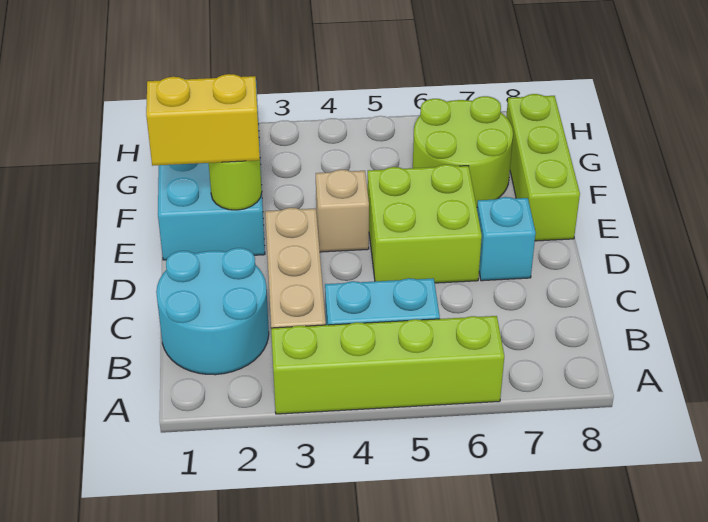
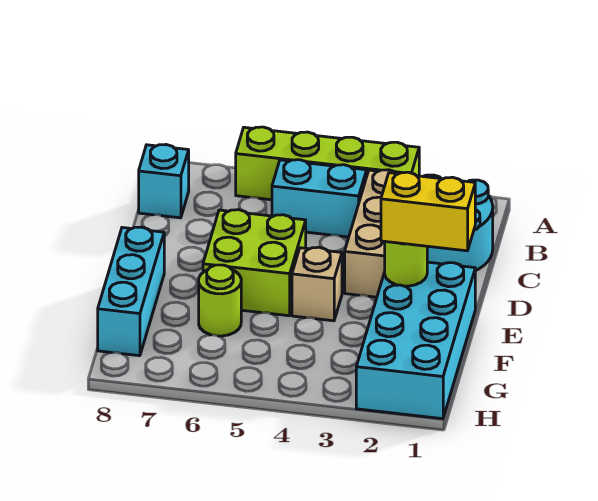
cyan brick D7 level 1 -> cyan brick B8 level 1
lime brick E8:G8 level 1 -> cyan brick E8:G8 level 1
lime round brick F6:G7 level 1 -> lime round brick F6 level 1

